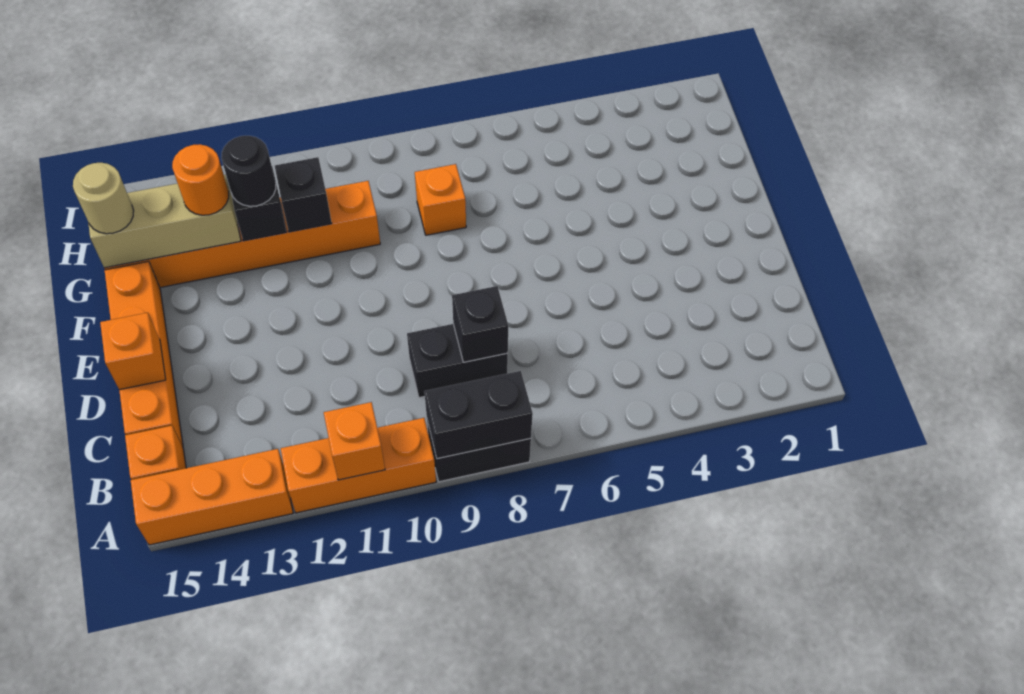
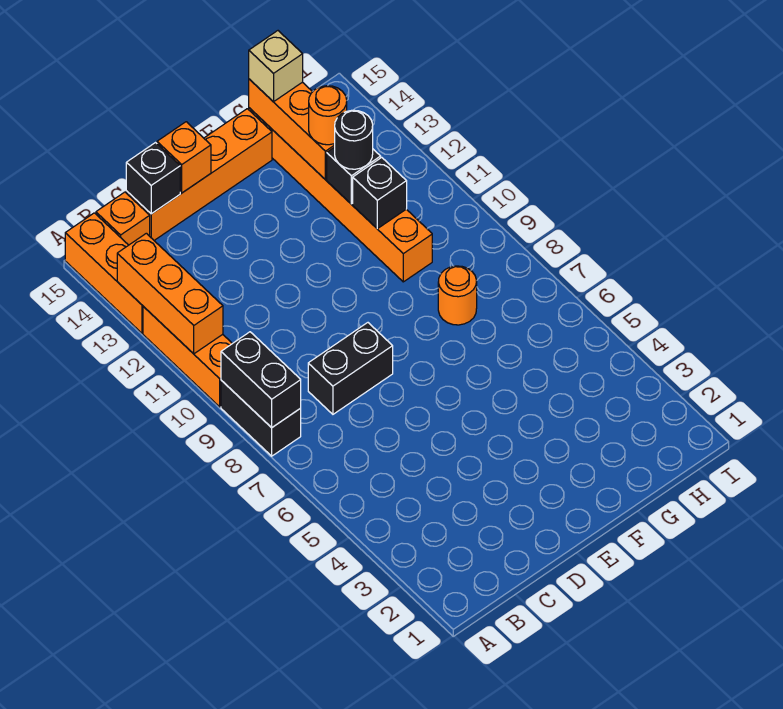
orange brick A11 level 2 -> orange brick A11:A13 level 2
black brick C8:C9 level 1 -> black brick C8:D8 level 1
black brick C8 level 2 -> black brick C15 level 2
orange brick G8 level 1 -> orange round brick G8 level 1
tan brick G13:G15 level 2 -> orange brick G13:G15 level 2
tan round brick G15 level 3 -> tan brick G15 level 3

